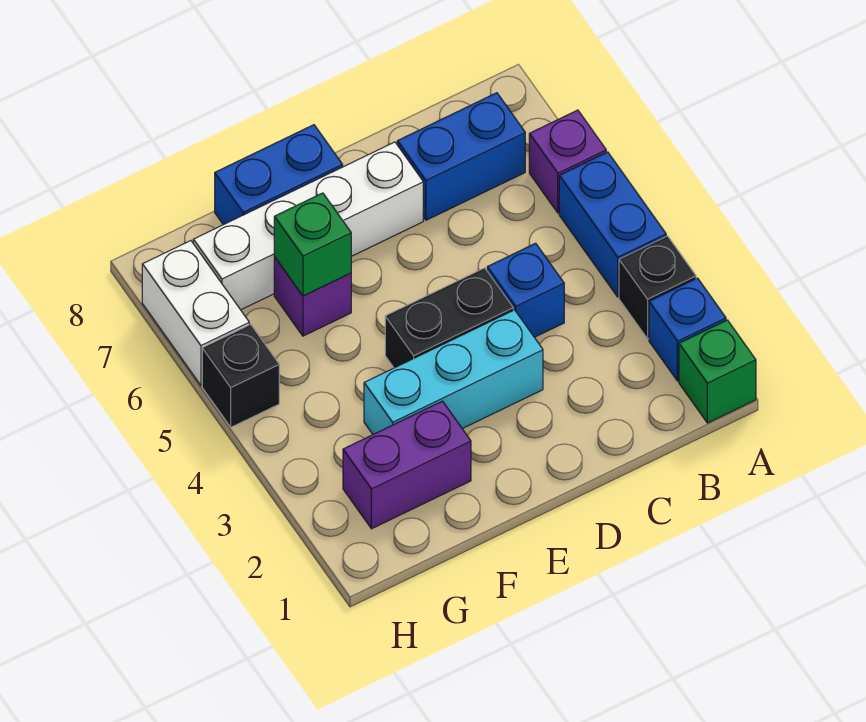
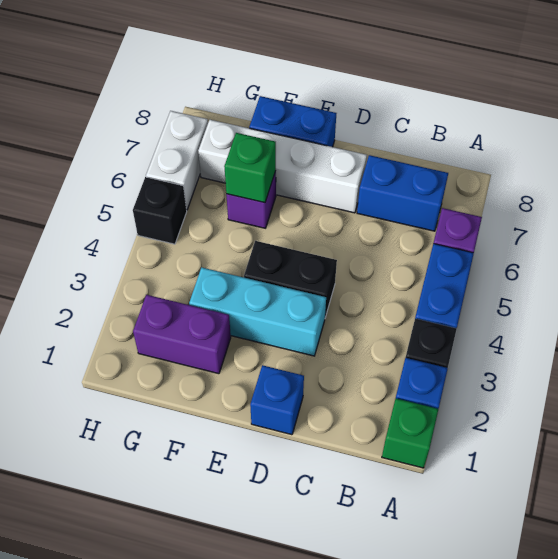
blue brick C4 level 1 -> blue brick D1 level 1

